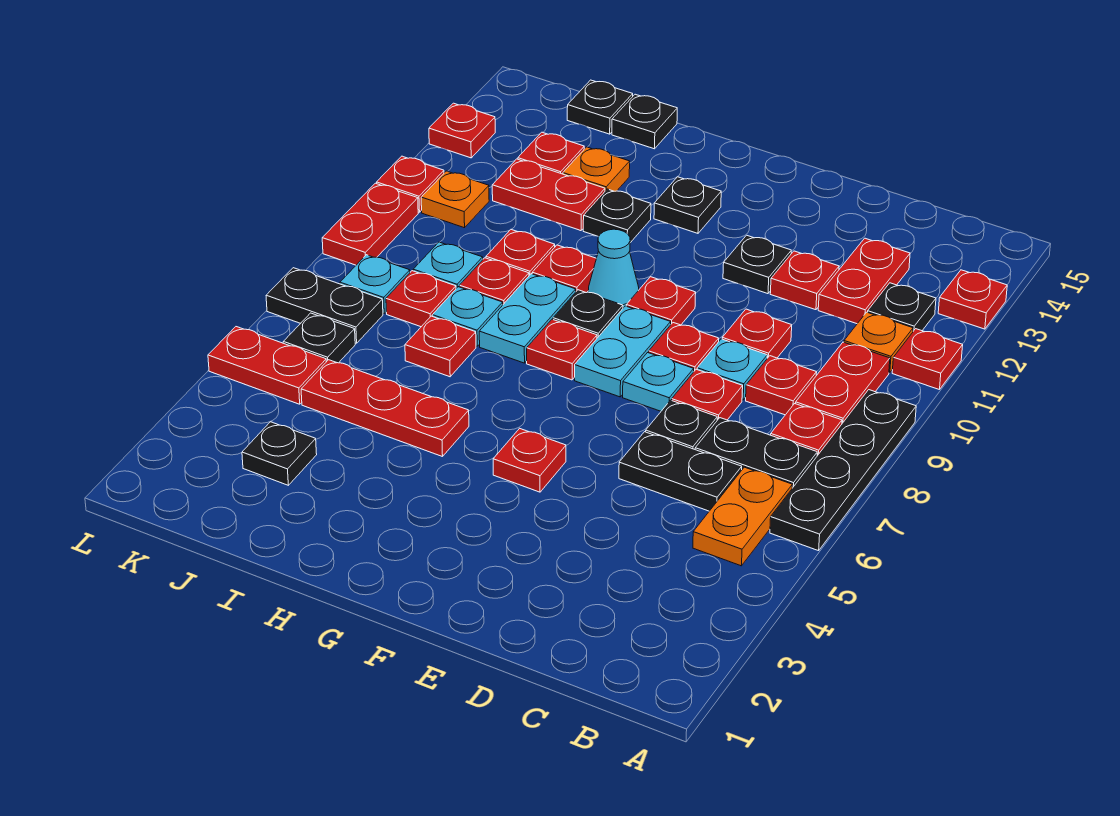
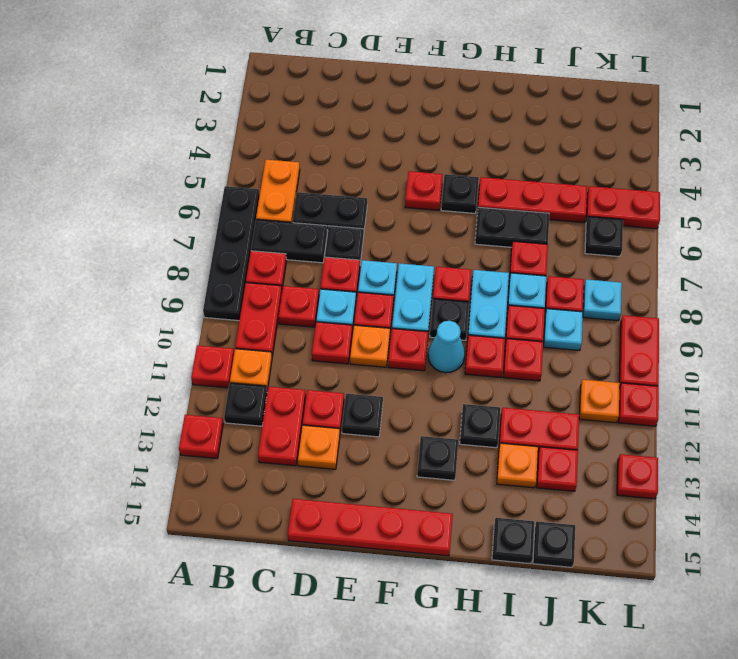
none -> orange plate D13 level 1
none -> red plate D15:G15 level 1
none -> orange plate E10 level 1
black plate J3 level 1 -> black plate G5 level 1
black plate K7:L7 level 1 -> black plate H6:I6 level 1

